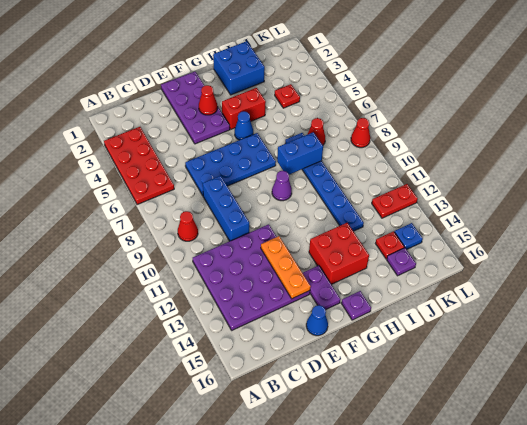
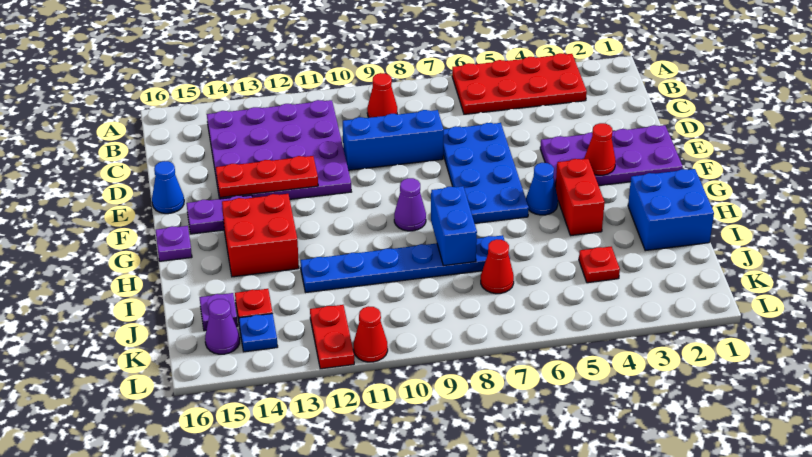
orange plate E12:E14 level 2 -> red plate E12:E14 level 2
none -> purple cone K15 level 1
red cone L8 level 1 -> red cone L11 level 1

